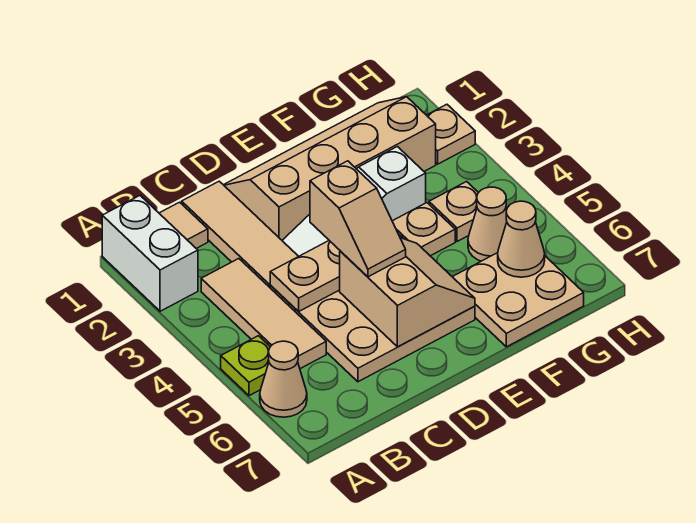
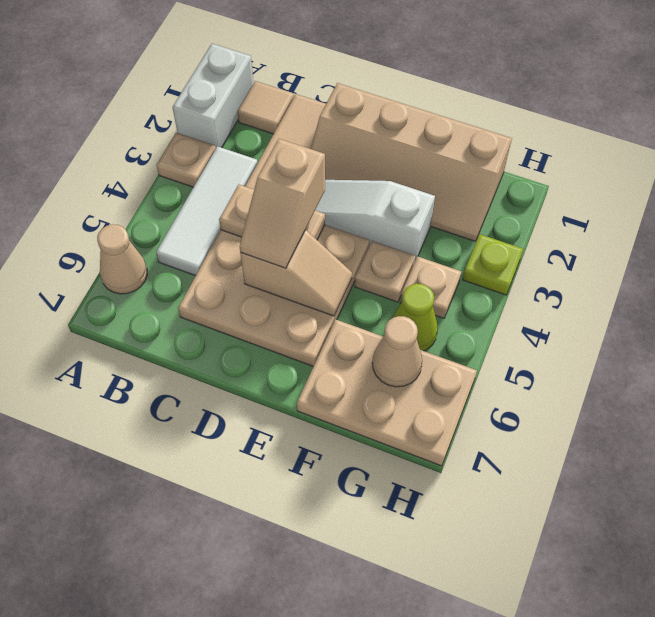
lime plate A5 level 1 -> lime plate H3 level 1
tan tile B3:B5 level 1 -> white tile B3:B5 level 1
tan slope D1:G2 level 1 top 2 -> tan slope D1:G2 level 1 top 1
tan slope D5:E6 level 2 top D -> tan slope D5:E5 level 2 top D
tan plate F6:G7 level 1 -> tan plate F6:H7 level 1
tan cone G5 level 1 -> lime cone G5 level 1
tan plate H2 level 1 -> tan plate A3 level 1

